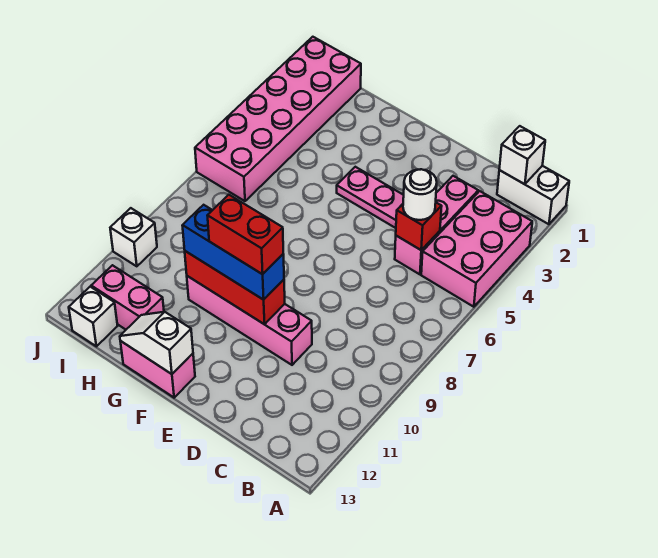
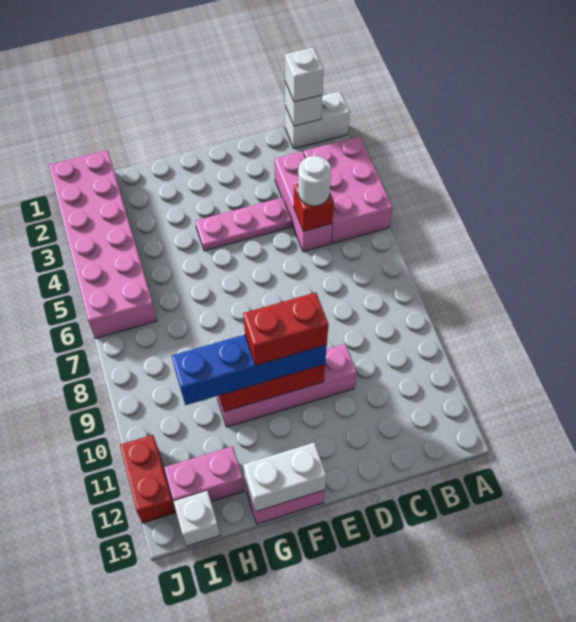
blue brick E10:G10 level 3 -> blue brick E10:H10 level 3
white slope F13:G13 level 2 top F -> white brick F13:G13 level 2
white brick J10 level 1 -> white brick B1 level 3
none -> red brick J11:J12 level 1

